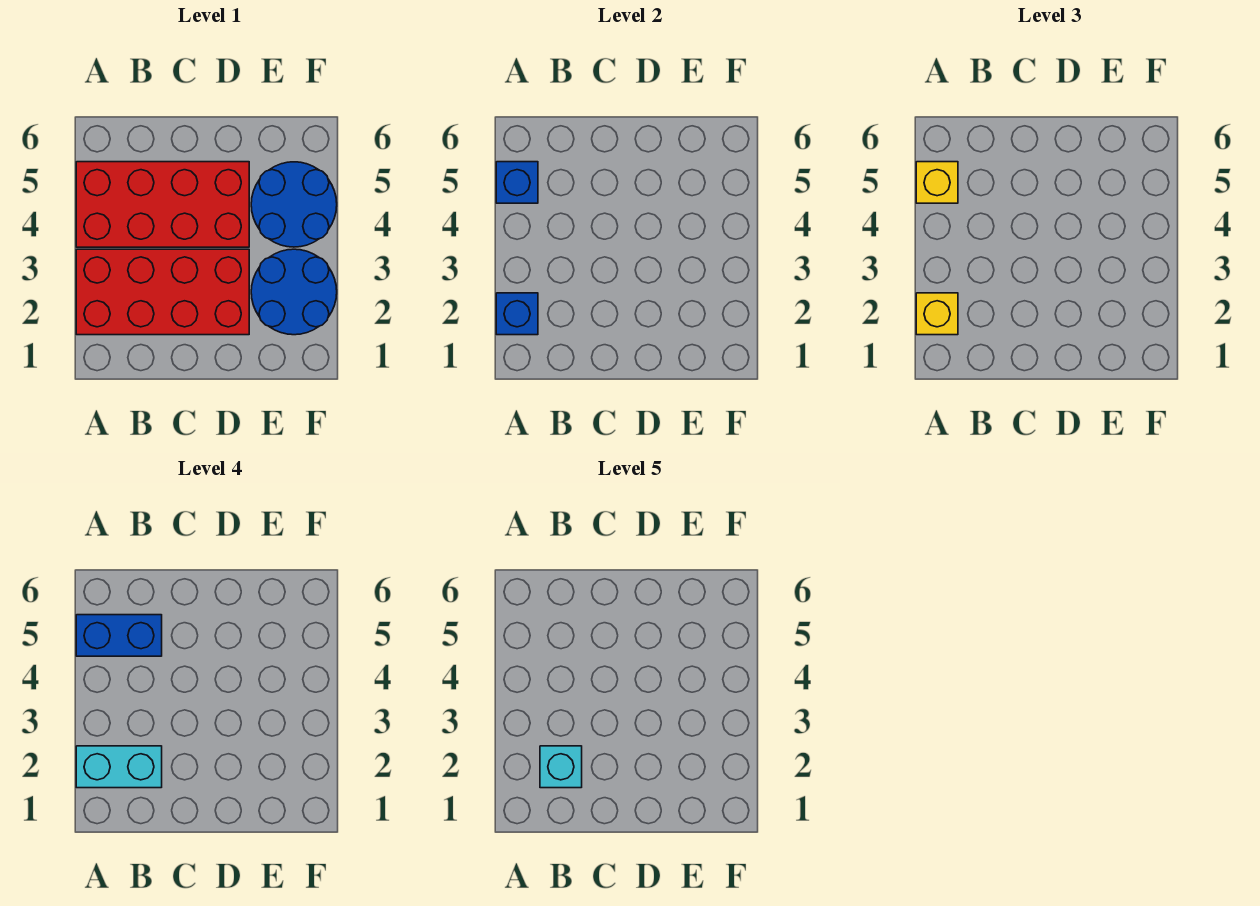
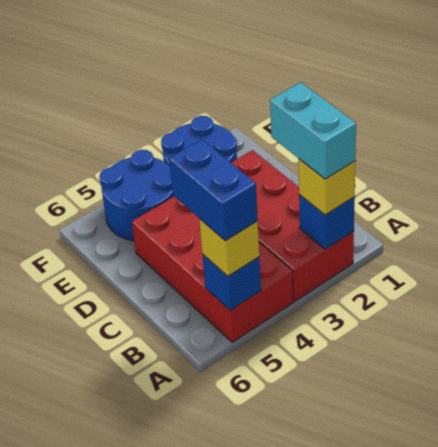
cyan brick B2 level 5 -> none

